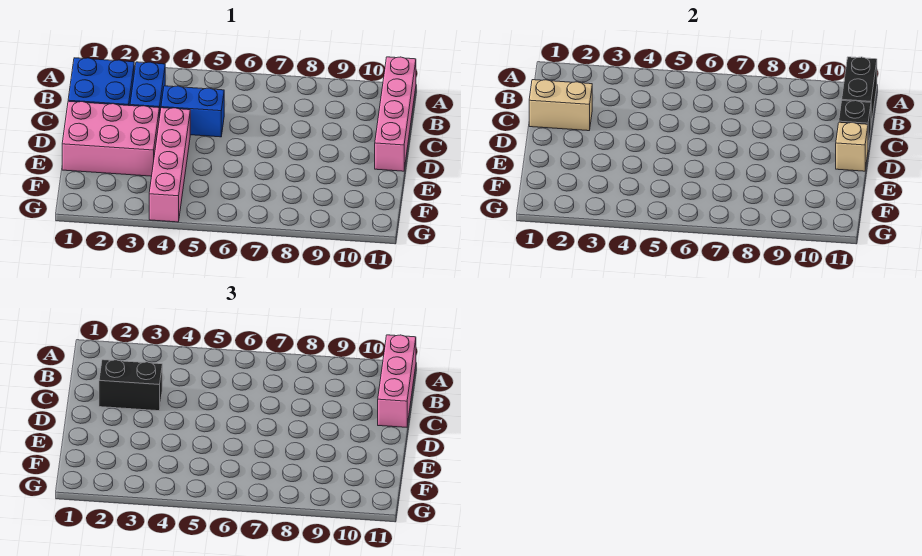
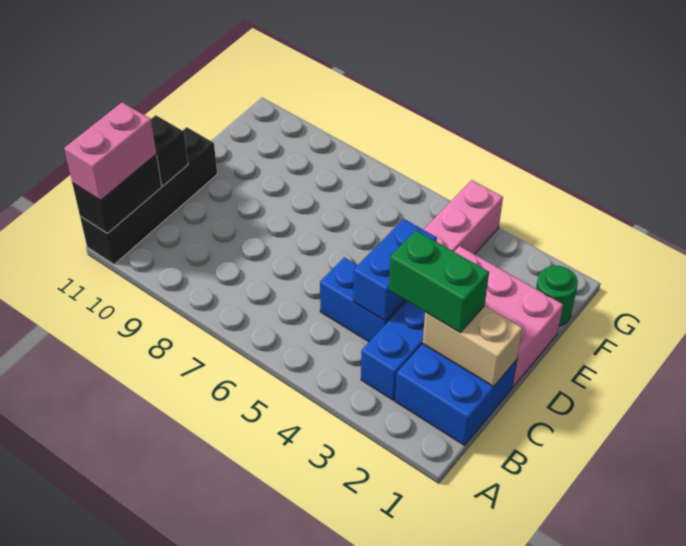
pink brick A11:D11 level 1 -> black brick A11:D11 level 1
pink brick A11:C11 level 3 -> pink brick A11:B11 level 3
black brick C2:C3 level 3 -> green brick C2:C3 level 3
none -> blue brick C4:D4 level 2
tan brick D11 level 2 -> none
none -> green round brick F1 level 1

